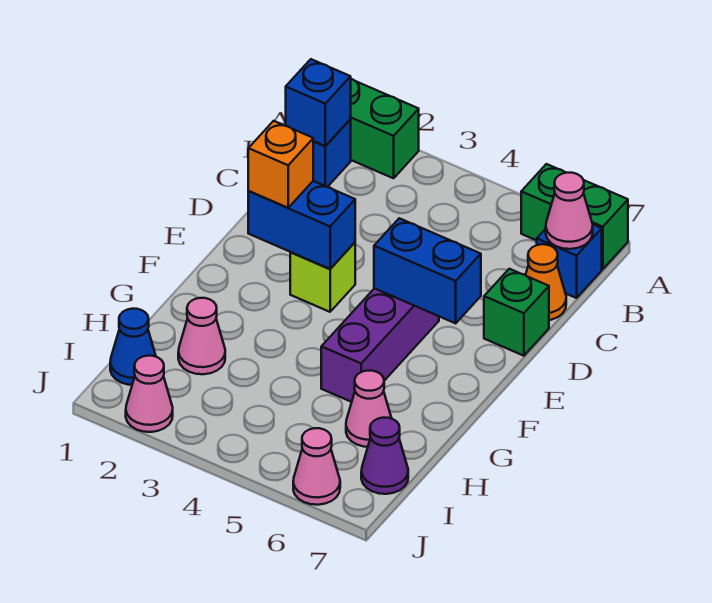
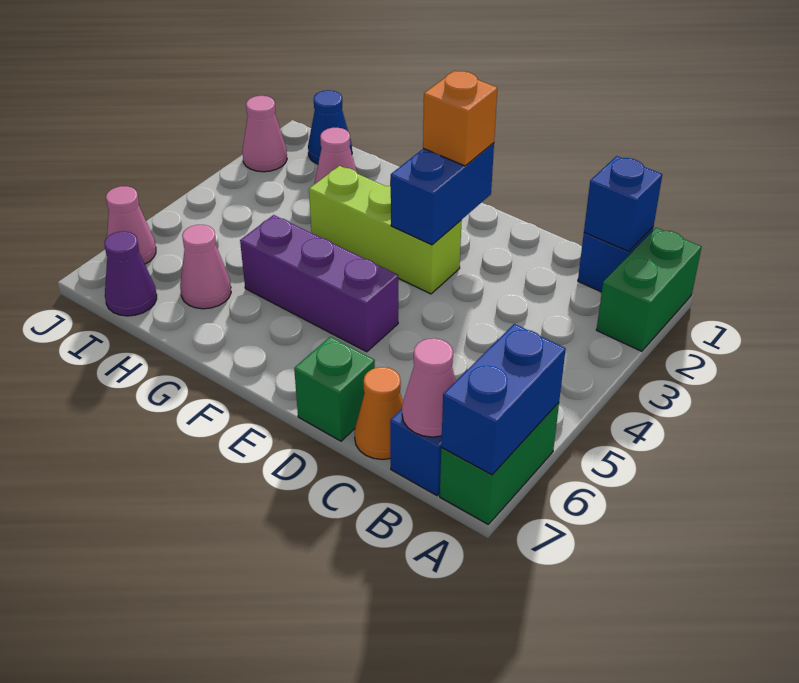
lime brick E3 level 1 -> lime brick E3:G3 level 1
blue brick E5:E6 level 2 -> blue brick A6:A7 level 2

